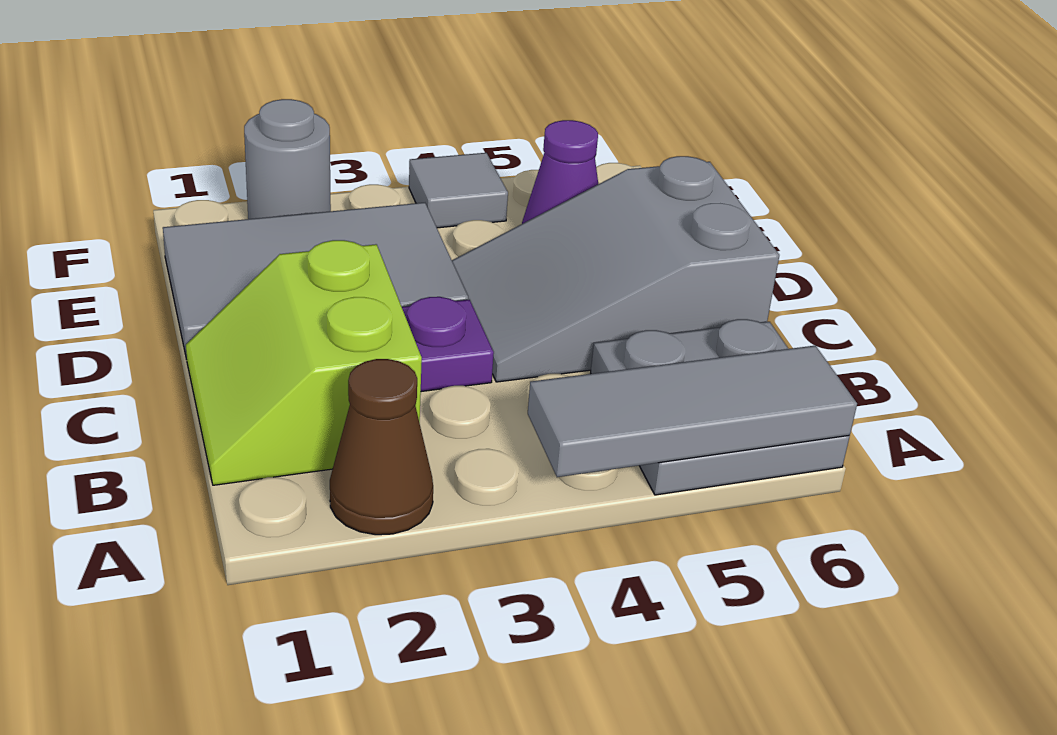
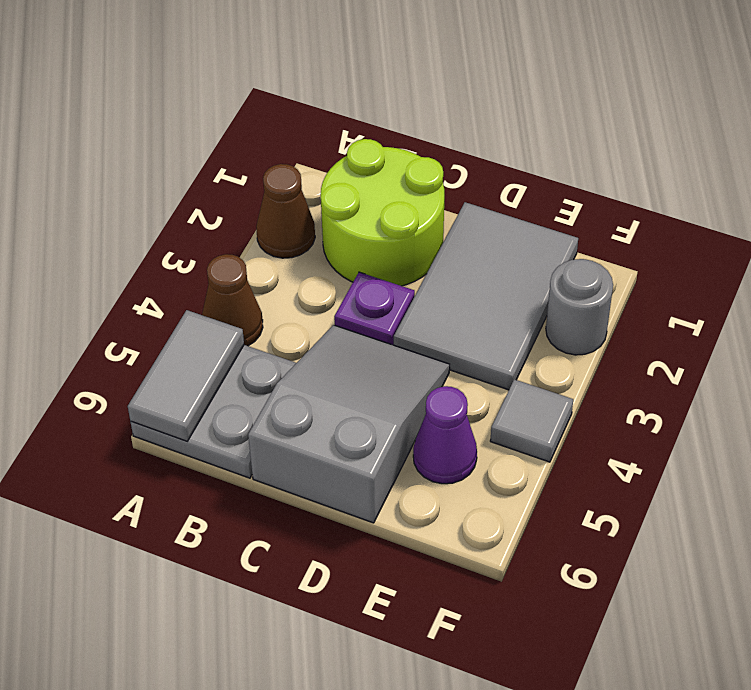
none -> brown cone A4 level 1
grey tile A4:A6 level 2 -> grey tile A5:A6 level 2
lime slope B1:C2 level 1 top 2 -> lime round brick B1:C2 level 1

